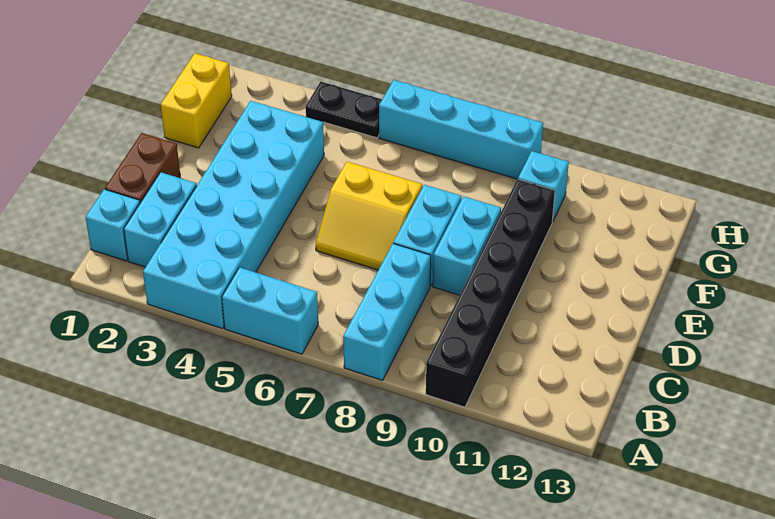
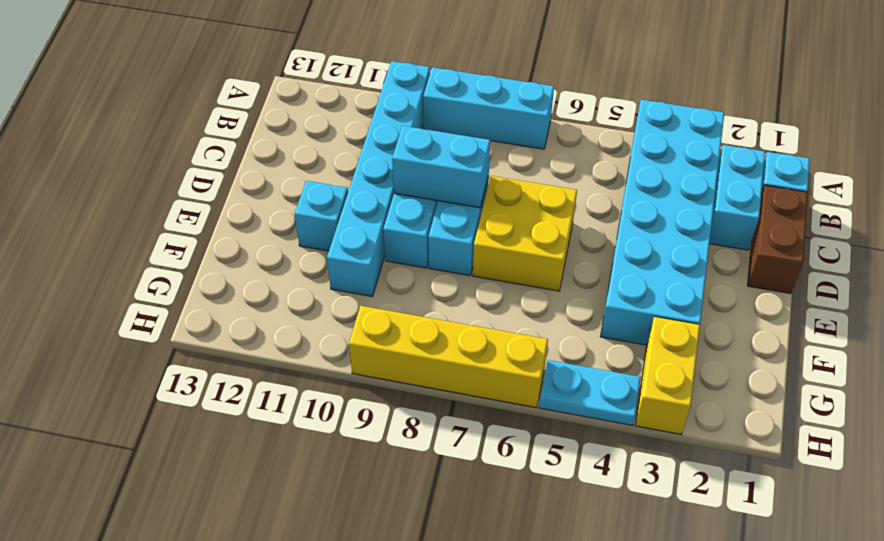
cyan brick A5:A6 level 1 -> cyan brick D8:D9 level 2
cyan brick A8:C8 level 1 -> cyan brick A7:A9 level 1
black brick A10:F10 level 1 -> cyan brick A10:F10 level 1
yellow slope D6:E7 level 1 top E -> yellow brick D6:E7 level 1
yellow brick F1:G1 level 1 -> yellow brick G3:H3 level 1
cyan brick G10 level 1 -> cyan brick E11 level 1
black plate H4:H5 level 1 -> cyan plate H4:H5 level 1
cyan brick H6:H9 level 1 -> yellow brick H6:H9 level 1

